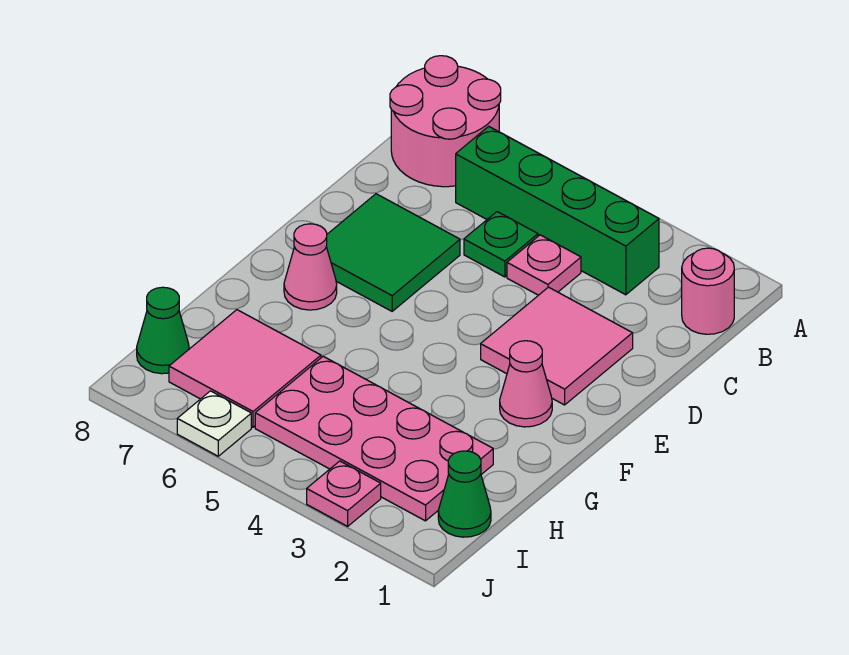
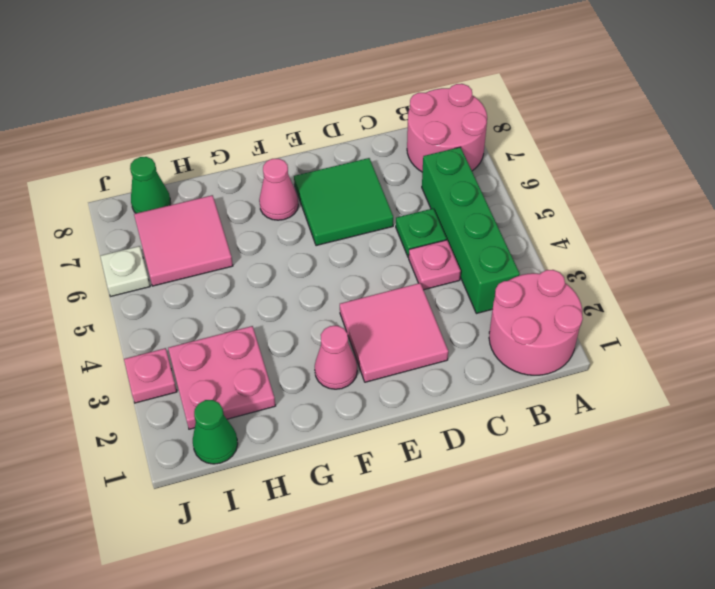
pink round brick B1 level 1 -> pink round brick A1:B2 level 1
pink plate H2:I5 level 1 -> pink plate H2:I3 level 1

